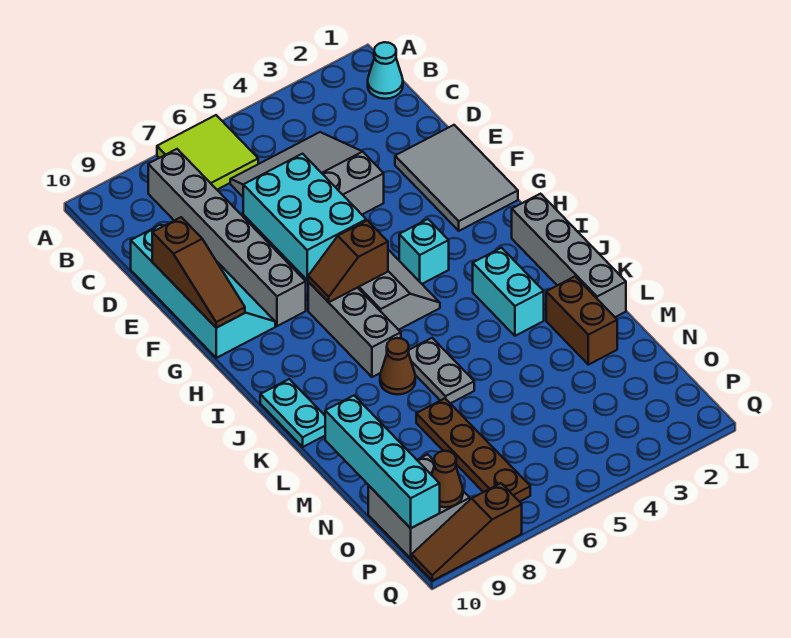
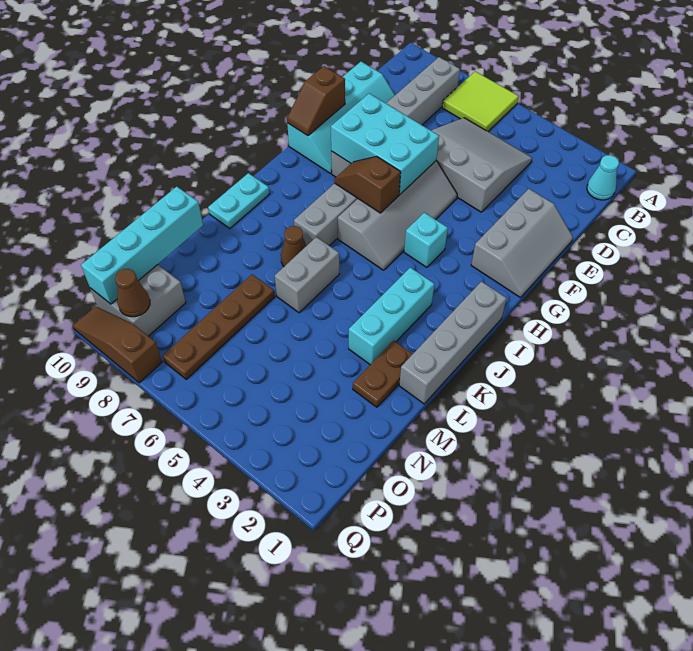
grey tile E1:G2 level 1 -> grey slope E1:G2 level 1 top 2
cyan brick E6:G7 level 2 -> cyan brick F6:G8 level 2
brown slope E10:G10 level 2 top E -> brown slope F10:G10 level 2 top F
cyan brick J3:K3 level 1 -> cyan brick J3:L3 level 1
grey plate K6:L6 level 1 -> grey brick K6:L6 level 1
brown brick L2:M2 level 1 -> brown plate L2:M2 level 1

